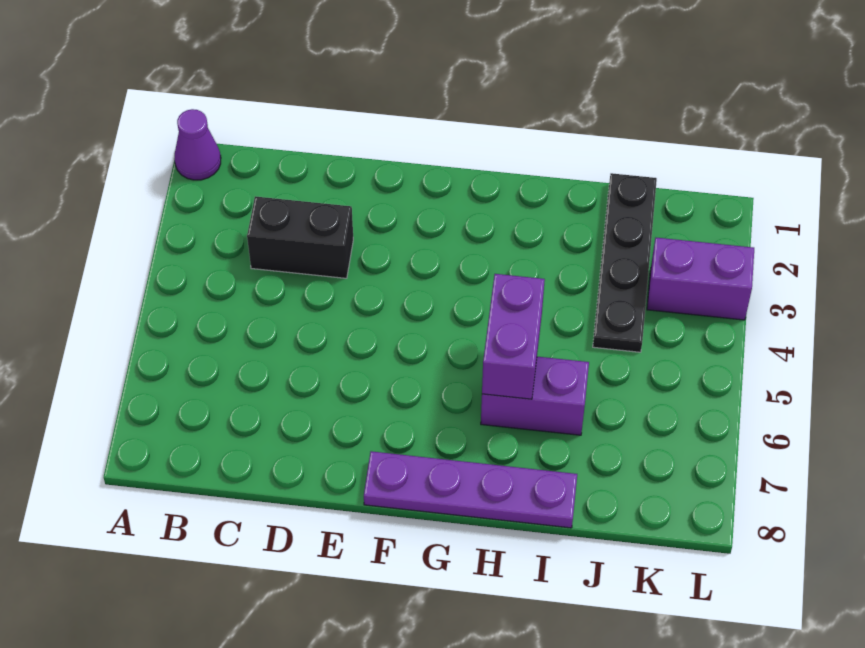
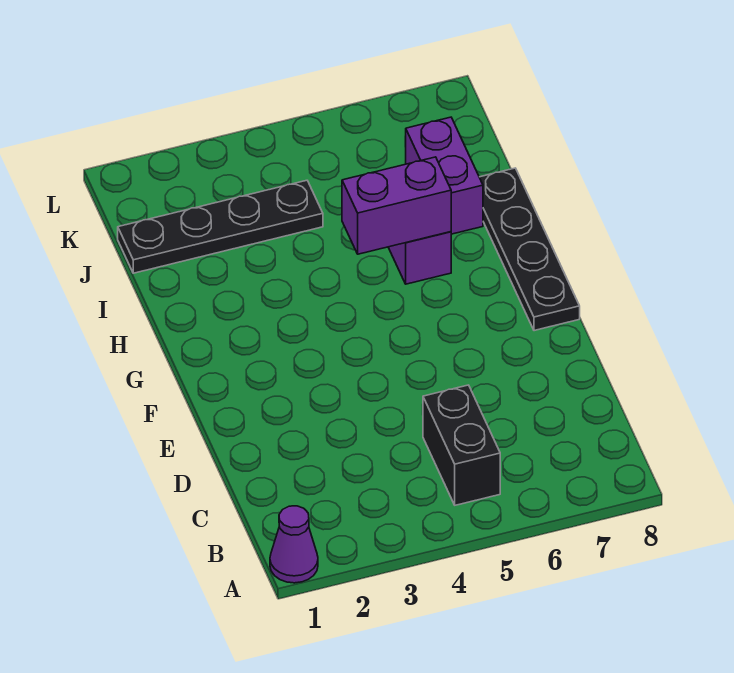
black brick C3:D3 level 1 -> black brick B5:C5 level 1
purple plate F8:I8 level 1 -> black plate F8:I8 level 1
purple brick K3:L3 level 1 -> purple brick I7:J7 level 1

